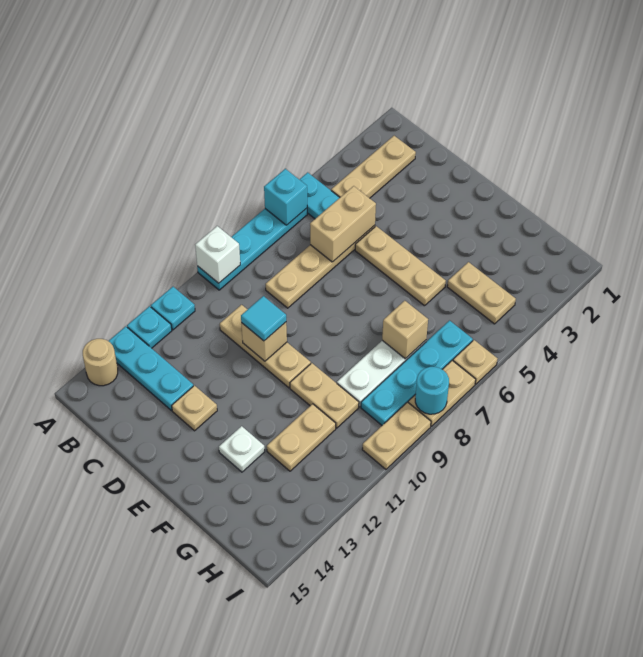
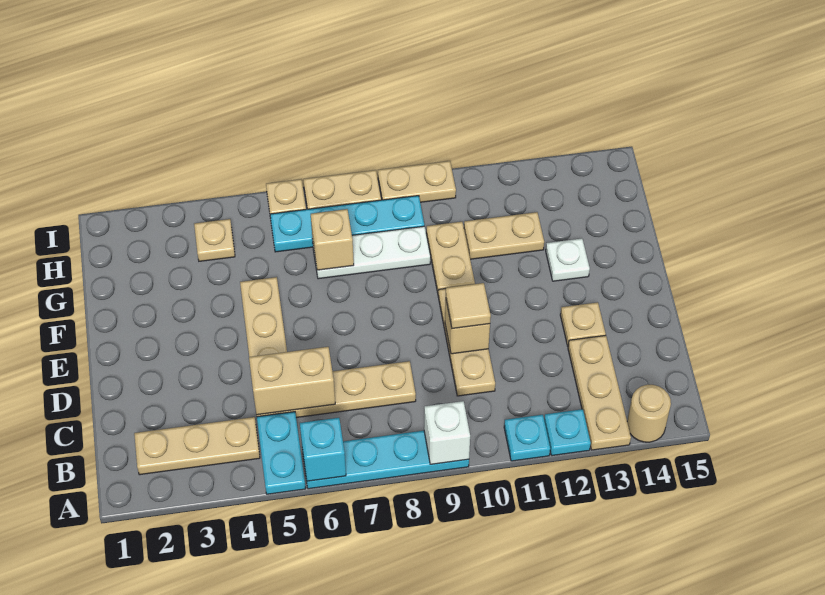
cyan plate A13:C13 level 1 -> tan plate A13:C13 level 1
cyan tile D10 level 3 -> tan tile D10 level 3
tan plate G4:H4 level 1 -> tan plate H4 level 1
cyan round brick I8 level 2 -> none

